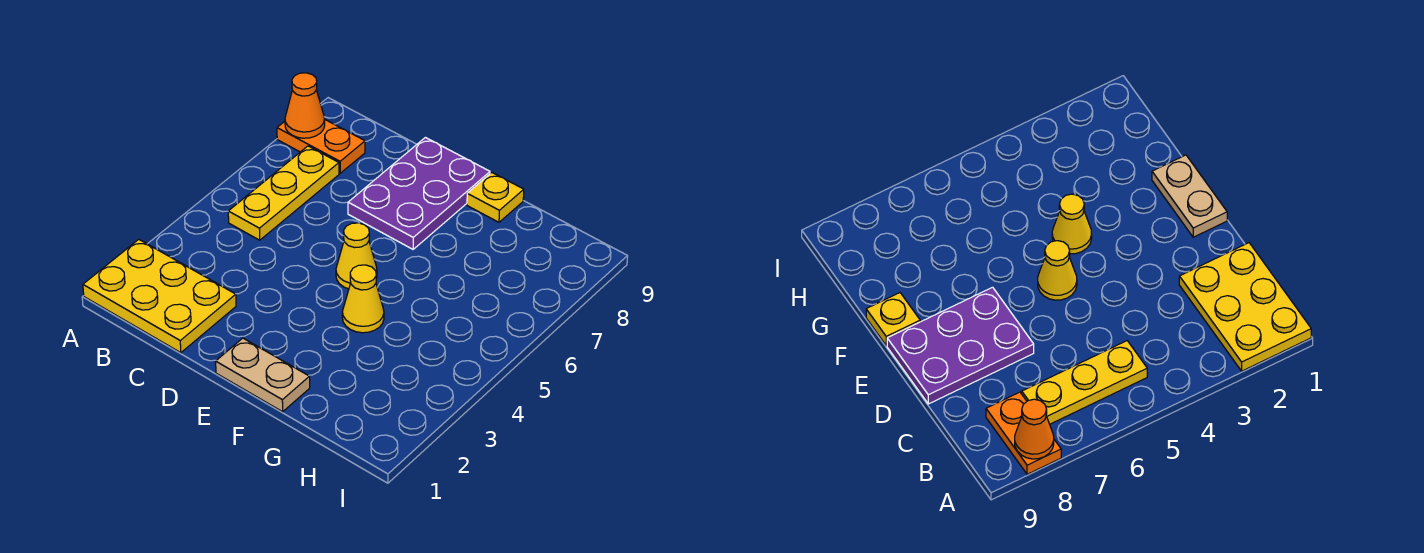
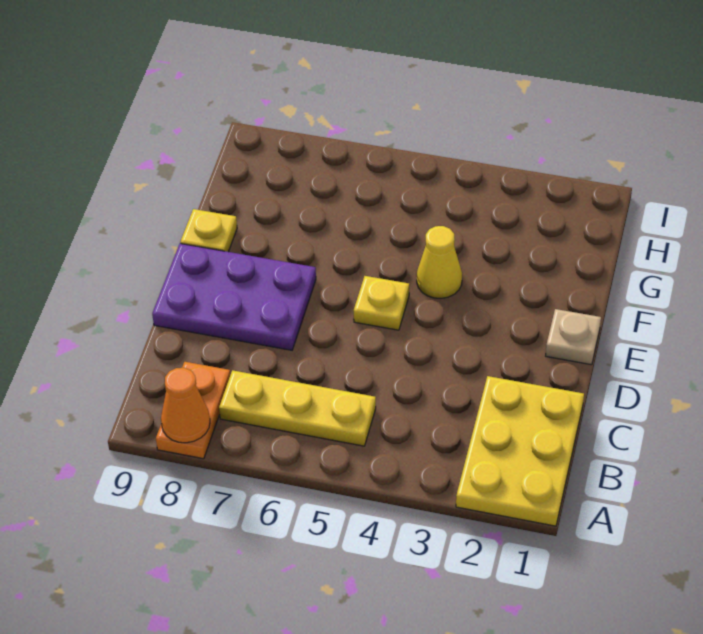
tan plate E1:F1 level 1 -> tan plate E1 level 1
yellow cone E5 level 1 -> yellow plate E5 level 1

